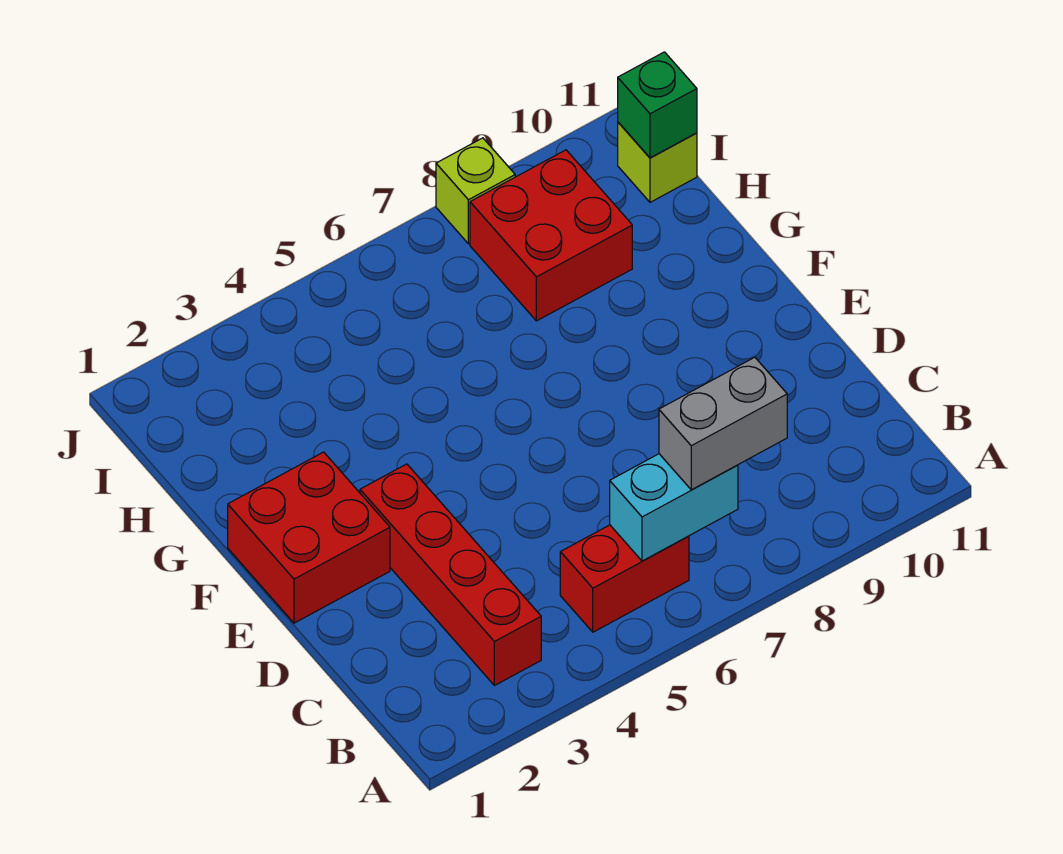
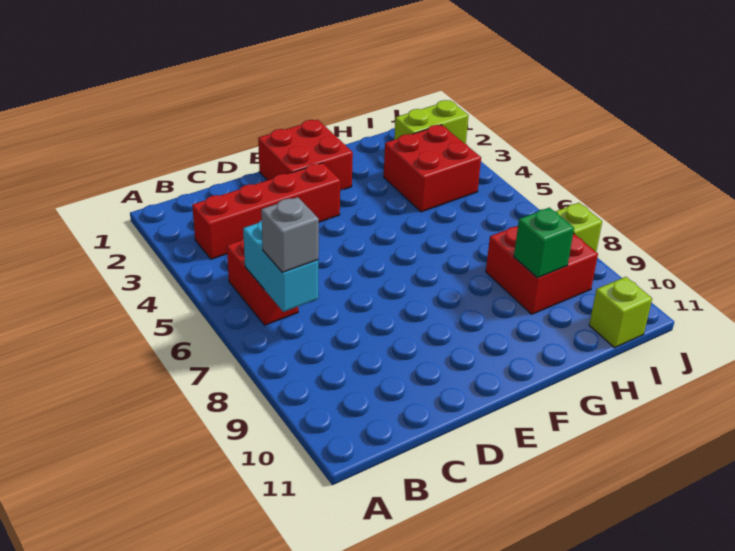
grey brick B7:B8 level 3 -> grey brick B7 level 3
none -> red brick H3:I4 level 1
none -> lime brick I2:J2 level 1
green brick I11 level 2 -> green brick H9 level 2

